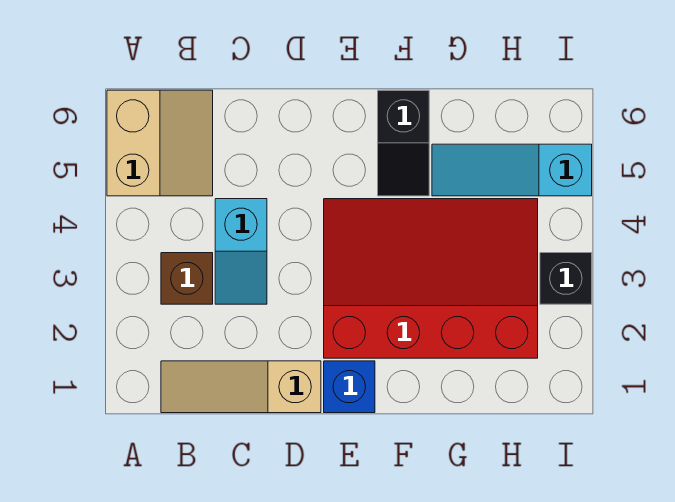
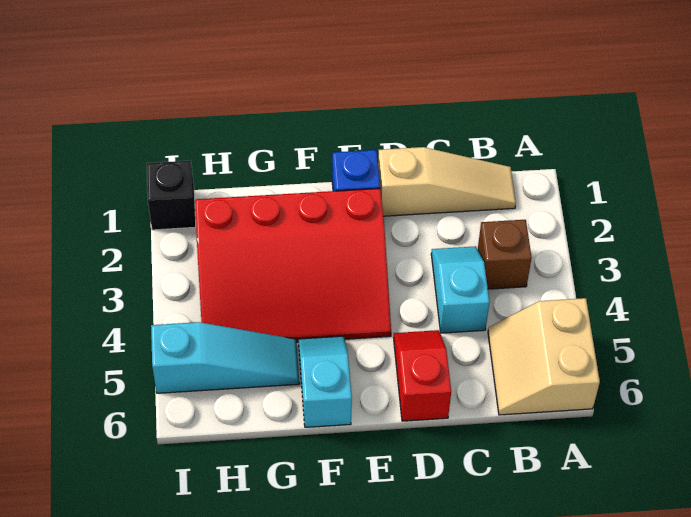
none -> red slope D5:D6 level 1 top 6
black slope F5:F6 level 1 top 6 -> cyan slope F5:F6 level 1 top 6
black brick I3 level 1 -> black brick I1 level 1

